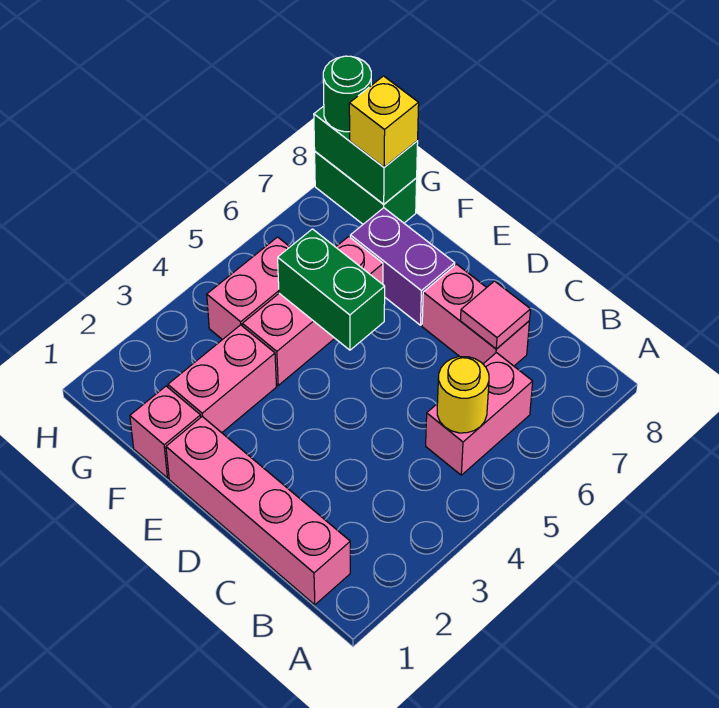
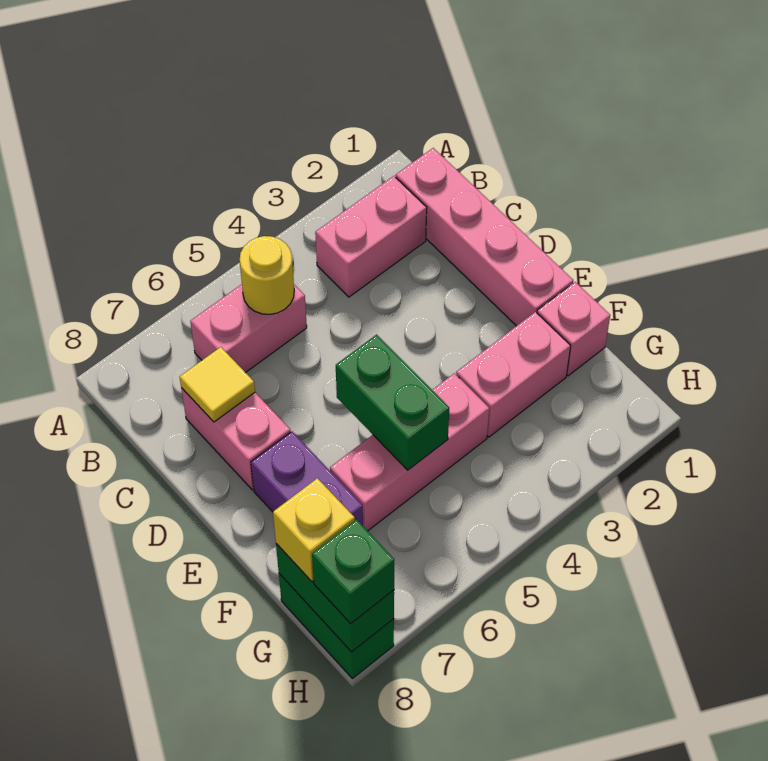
pink tile C7 level 2 -> yellow tile C7 level 2
pink brick G4:G5 level 1 -> pink brick B2:B3 level 1
green round brick H8 level 3 -> green brick H8 level 3

